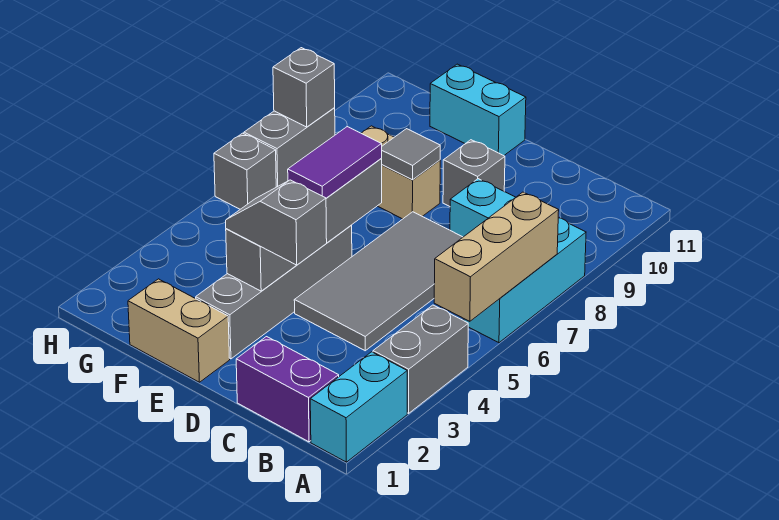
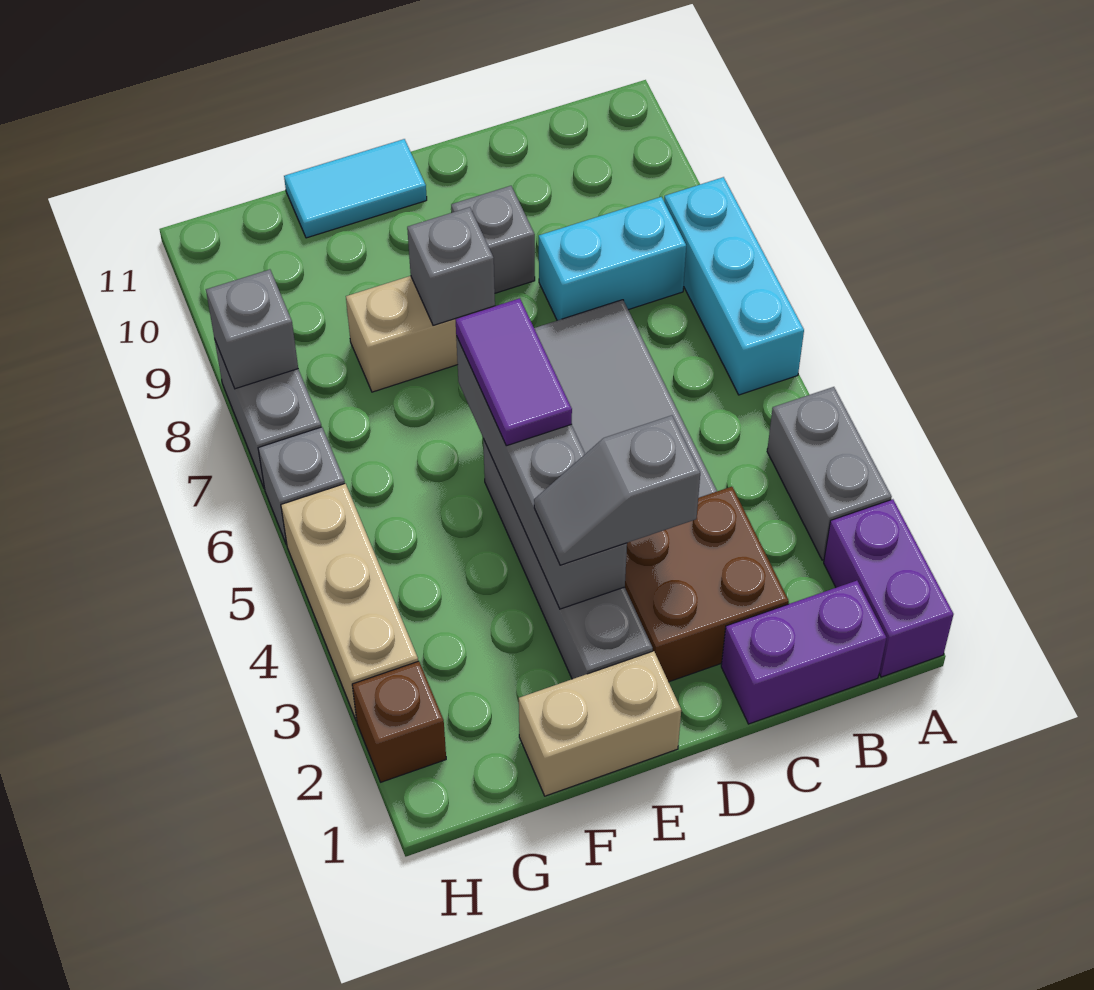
cyan brick A1:A2 level 1 -> purple brick A1:A2 level 1
tan brick A5:A7 level 2 -> tan brick H3:H5 level 1
none -> brown brick C2:D3 level 1
grey tile E8 level 2 -> grey brick E8 level 2
cyan brick E11:F11 level 1 -> cyan tile E11:F11 level 1
none -> brown brick H2 level 1

